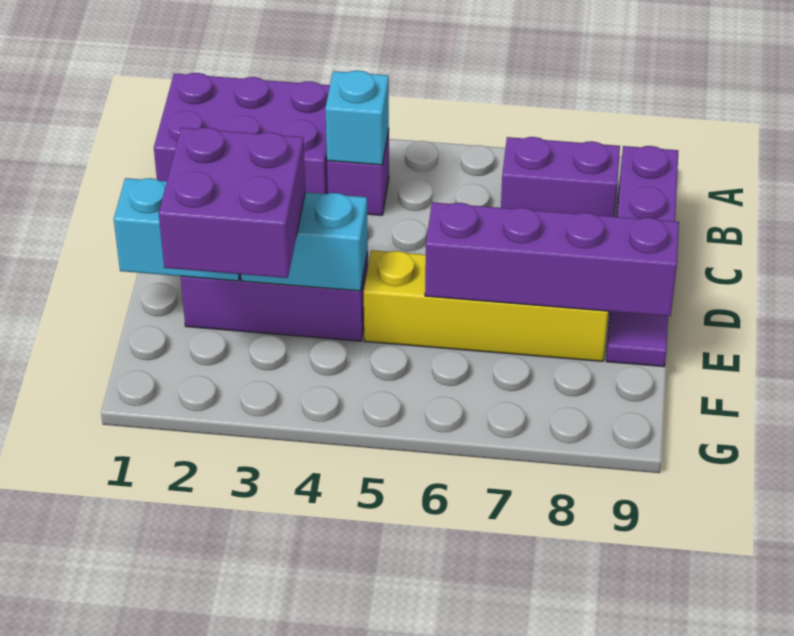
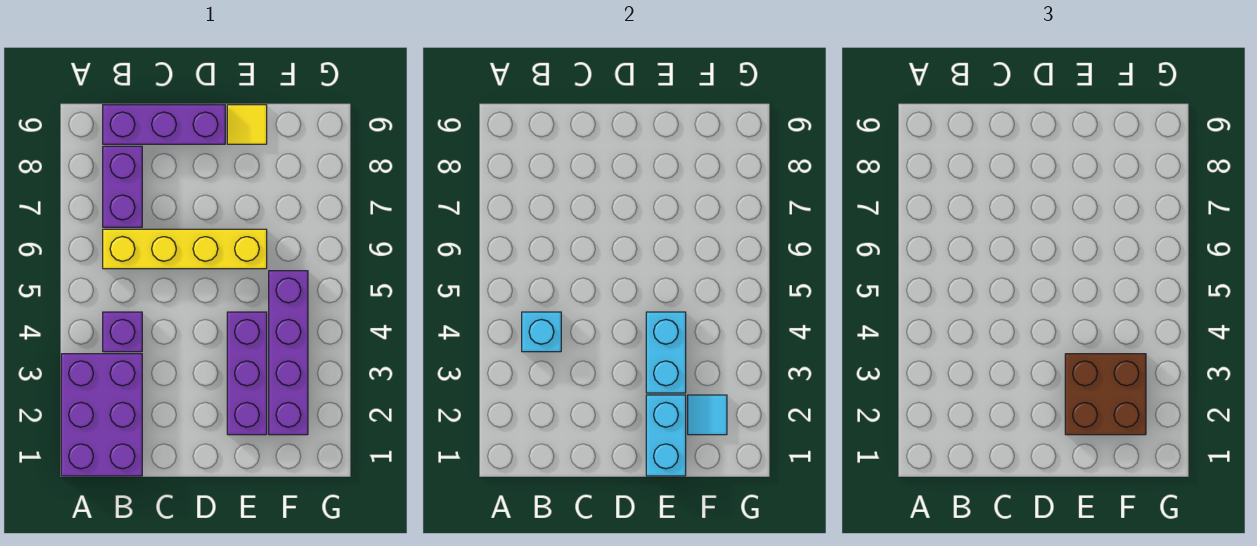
purple brick E2:F3 level 3 -> brown brick E2:F3 level 3
yellow brick E5:E8 level 1 -> yellow brick B6:E6 level 1
purple brick E6:E9 level 2 -> purple brick F2:F5 level 1
purple tile E9 level 1 -> yellow tile E9 level 1
none -> cyan tile F2 level 2

